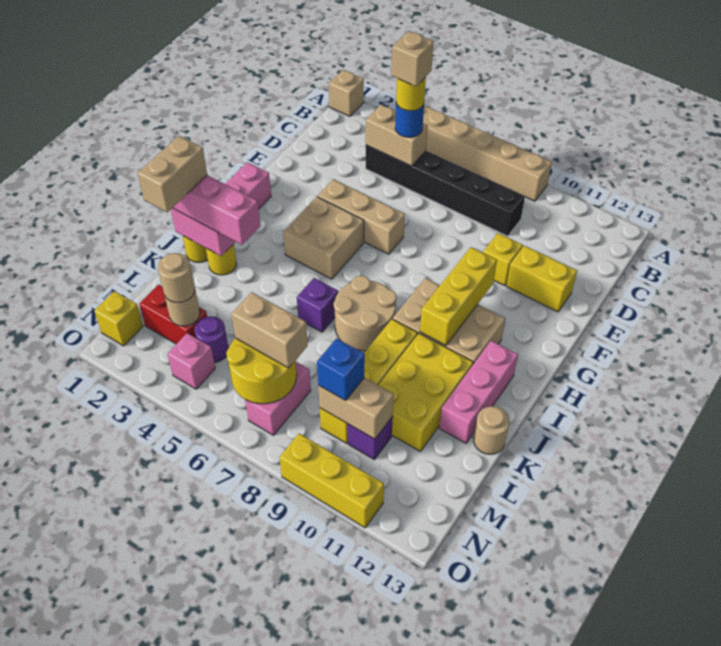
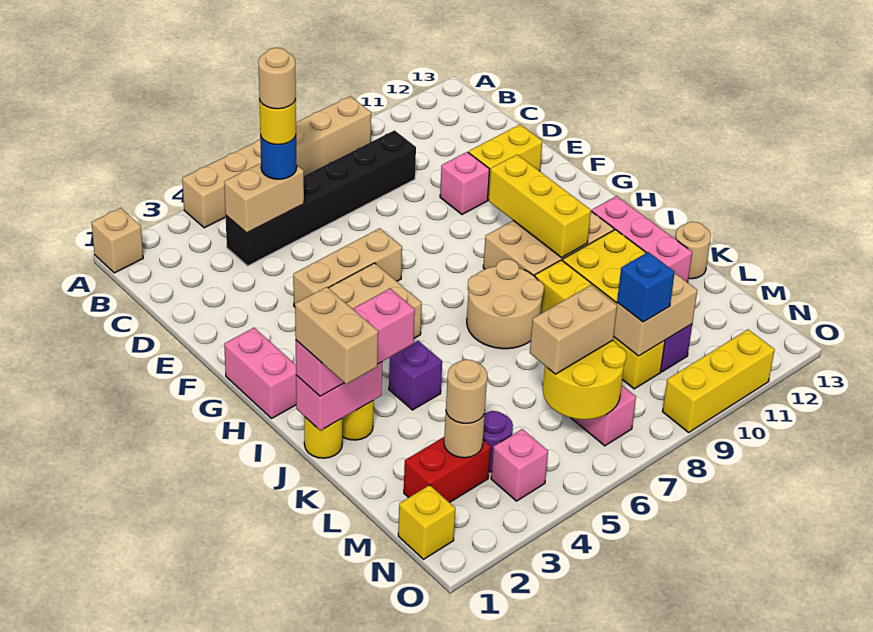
tan brick C5 level 5 -> tan round brick C5 level 5
yellow brick E10 level 1 -> pink brick E10 level 1
purple brick J6 level 1 -> purple brick J4 level 1

